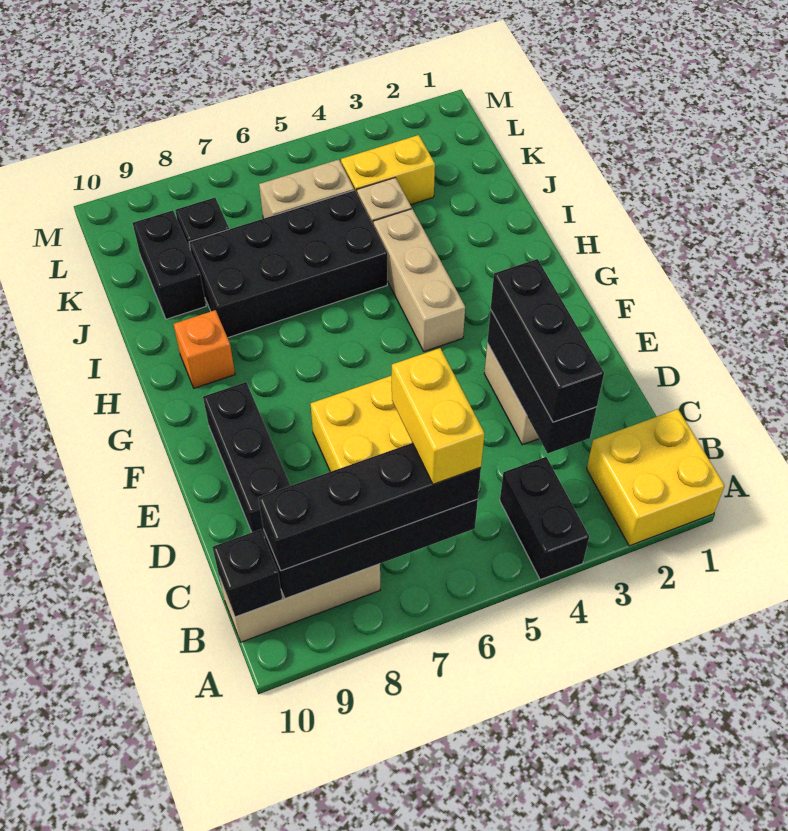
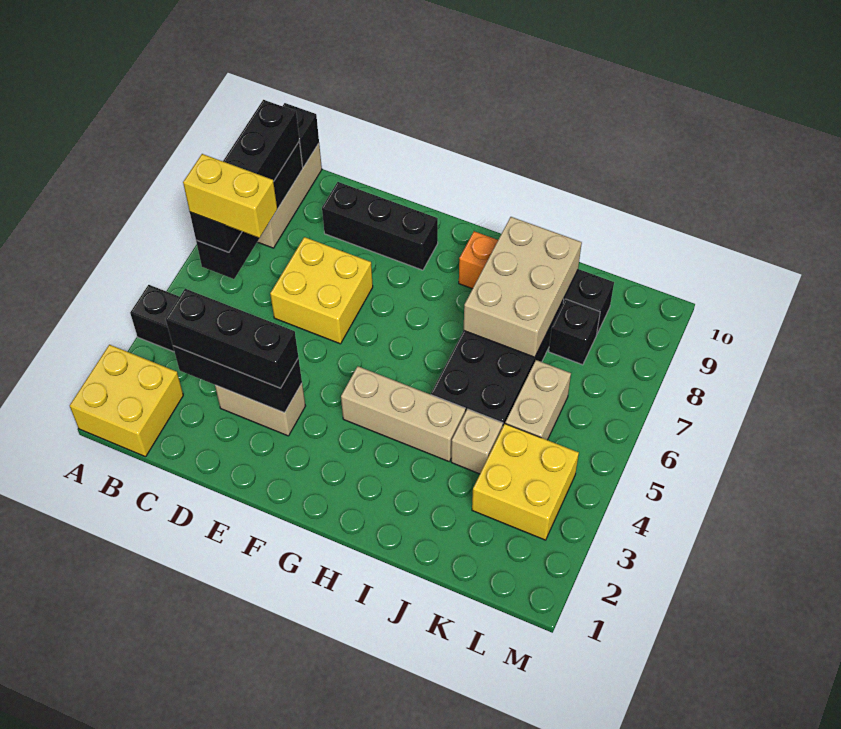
none -> tan brick I7:J9 level 2
yellow brick K3:K4 level 1 -> yellow brick K3:L4 level 1

